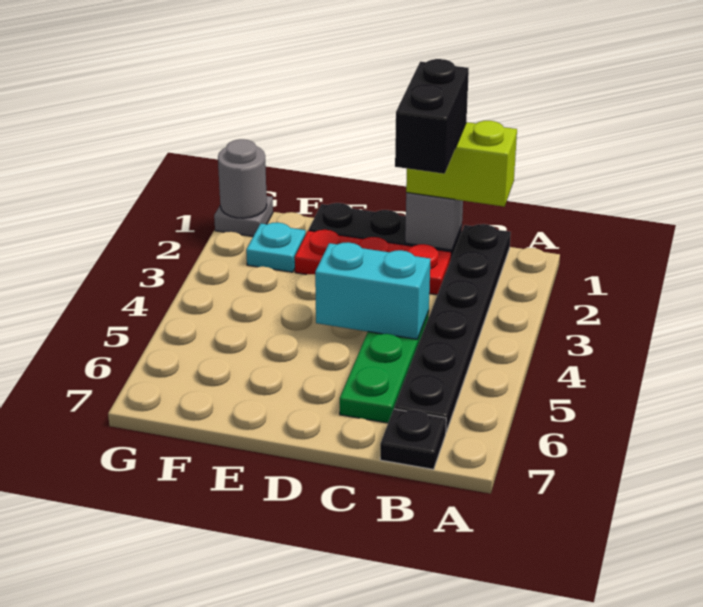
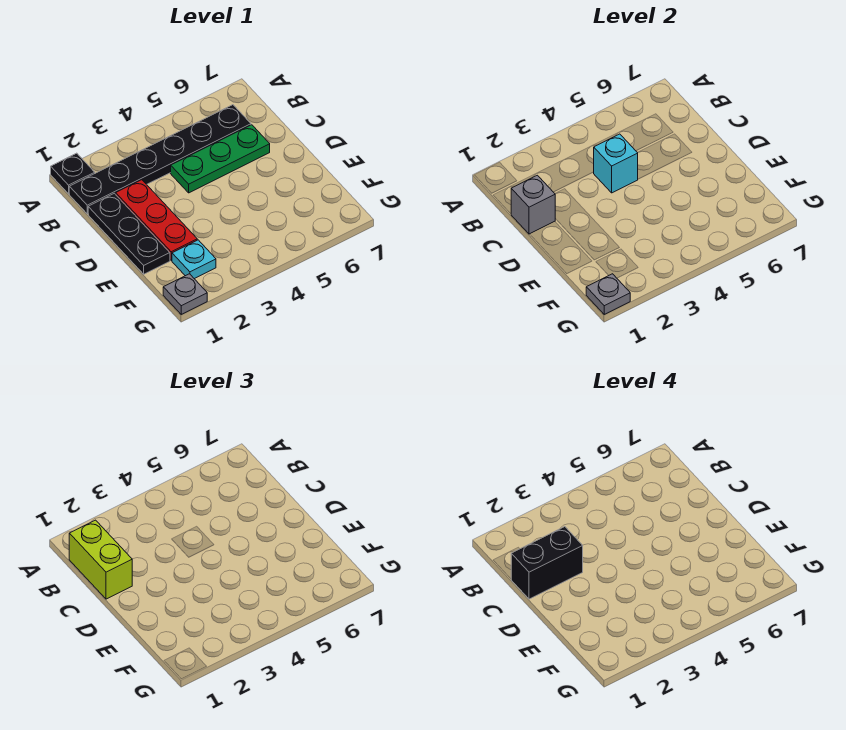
black plate B7 level 1 -> black plate A1 level 1
cyan brick C4:D4 level 2 -> cyan brick C4 level 2
grey round brick G1 level 2 -> grey plate G1 level 2

